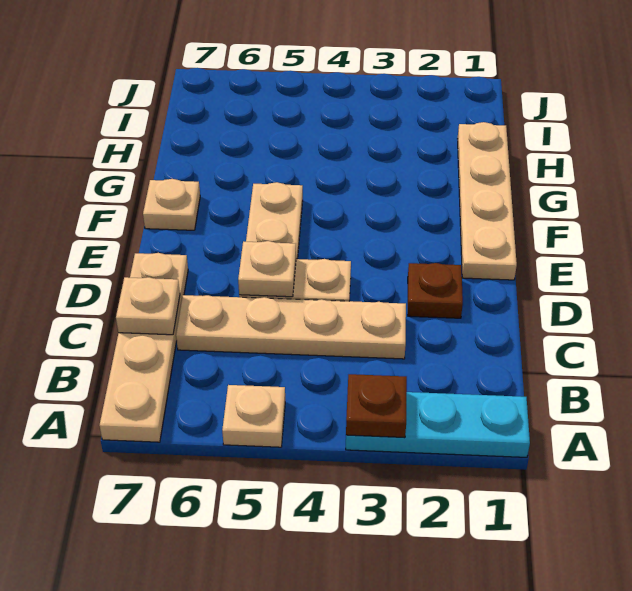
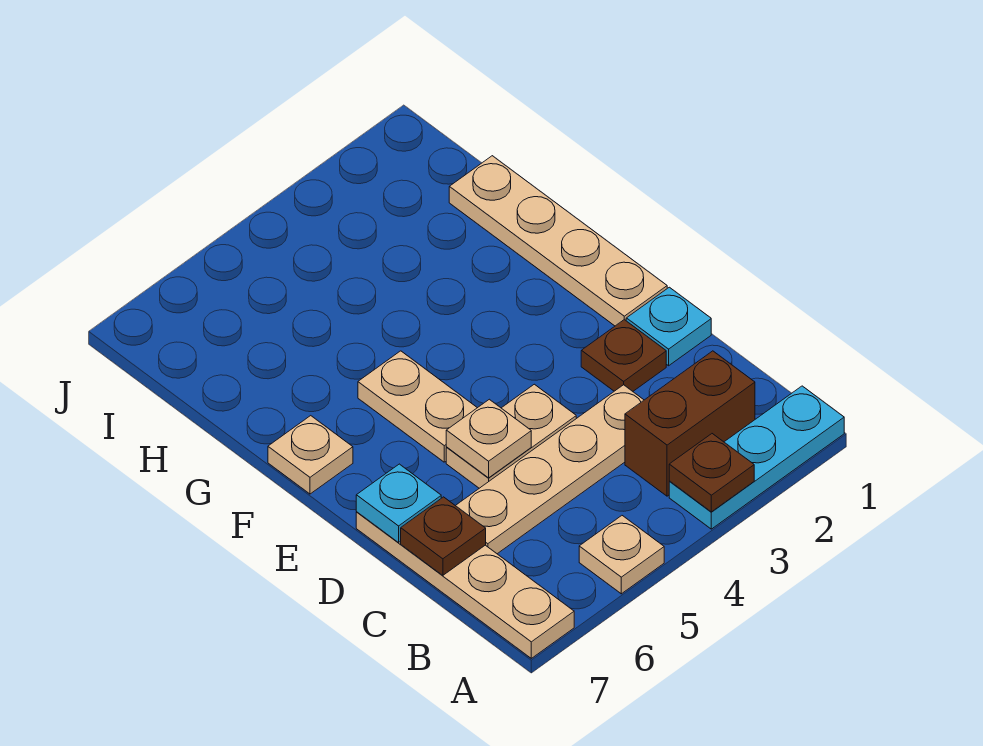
none -> brown brick B2:B3 level 1
tan plate C7 level 2 -> brown plate C7 level 2
none -> cyan plate D1 level 1
none -> cyan plate D7 level 2

